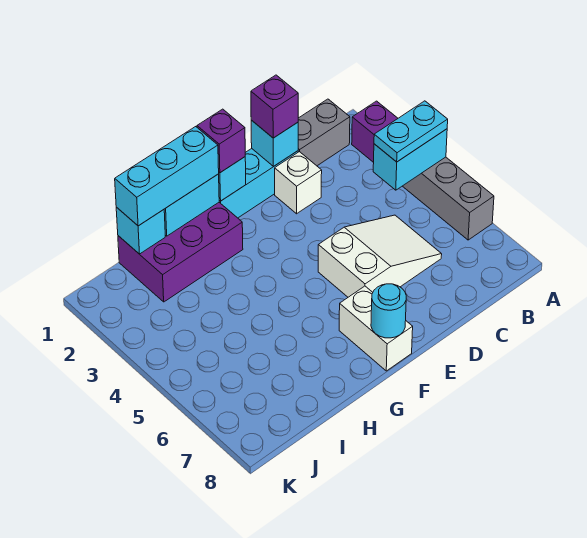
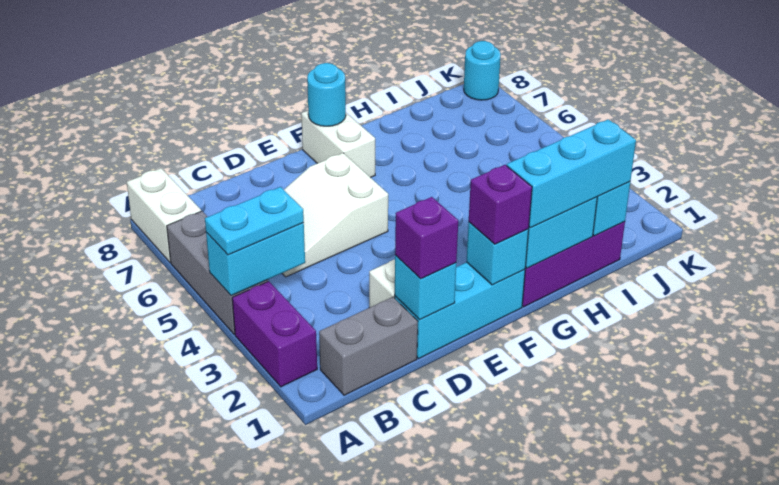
none -> white brick A7:A8 level 1
none -> cyan round brick K8 level 1

